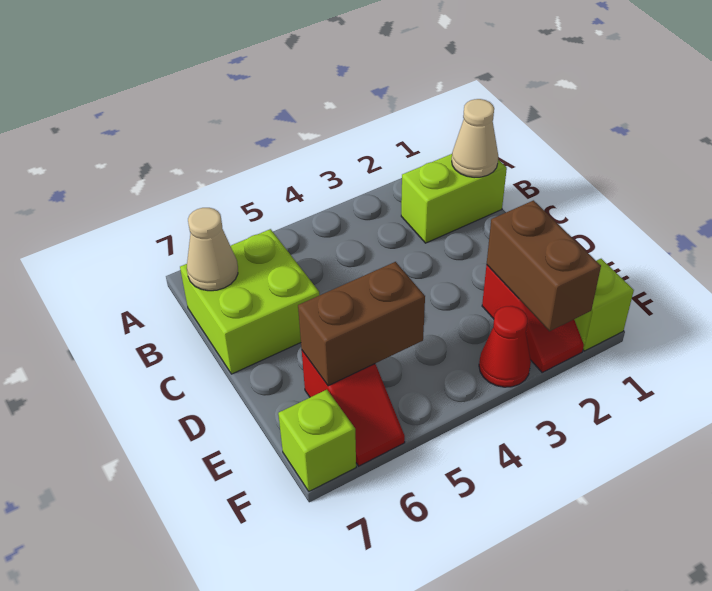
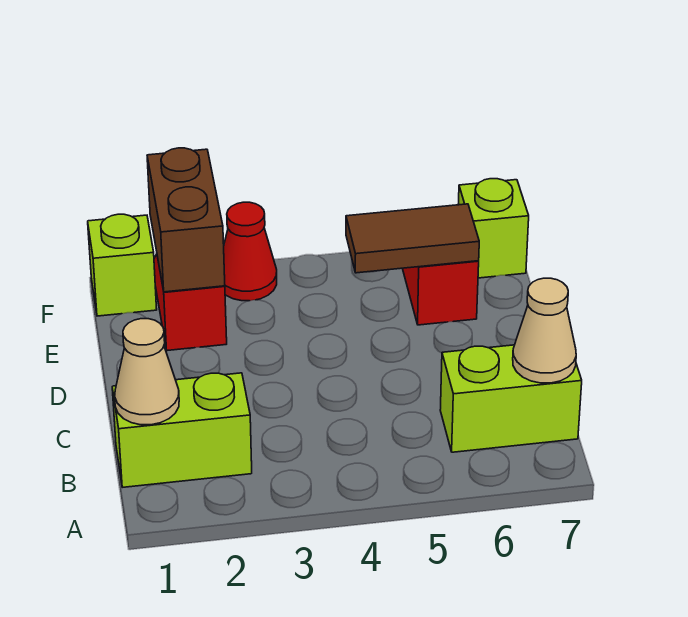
lime brick B6:C7 level 1 -> lime brick B6:B7 level 1
brown brick E5:E6 level 2 -> brown tile E5:E6 level 2

